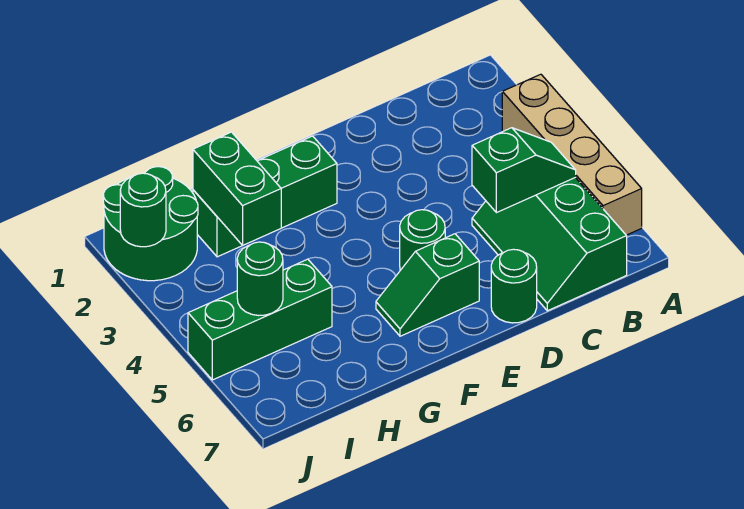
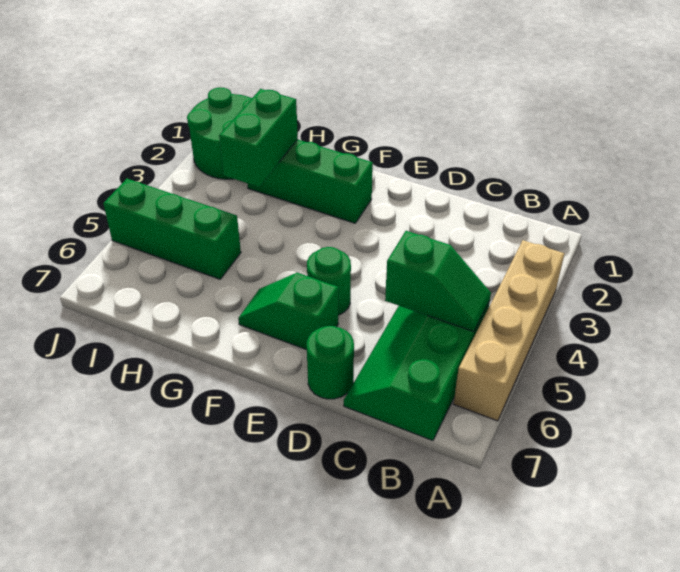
green round brick I5 level 2 -> none
green round brick J2 level 2 -> none

